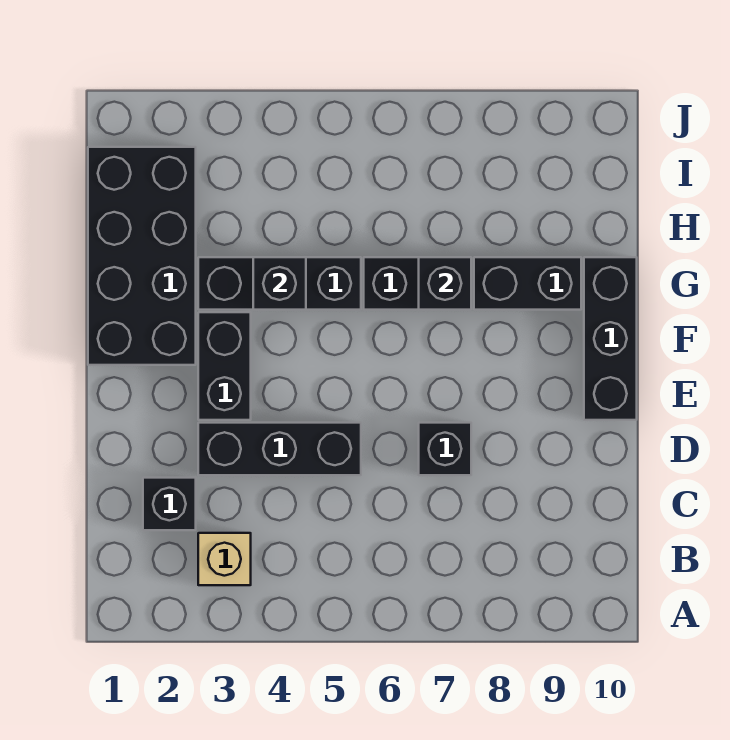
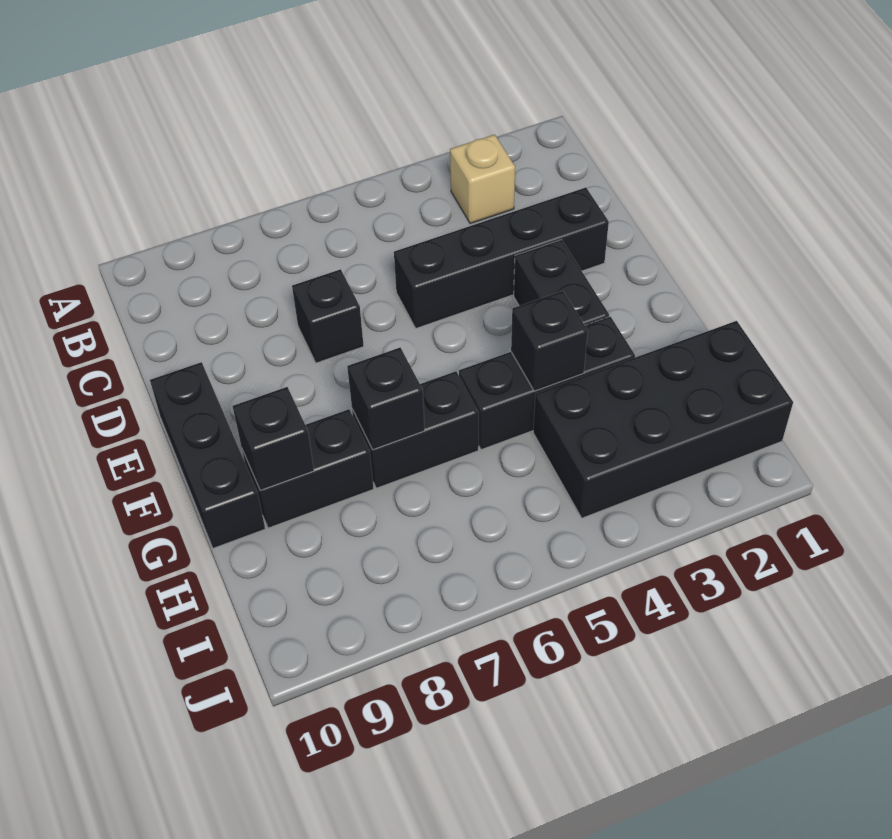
black brick C2 level 1 -> black brick G9 level 2
black brick D3:D5 level 1 -> black brick D2:D5 level 1
black brick F1:I2 level 1 -> black brick H1:I4 level 1

